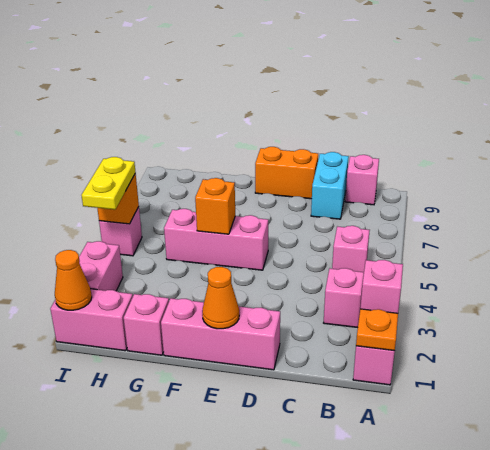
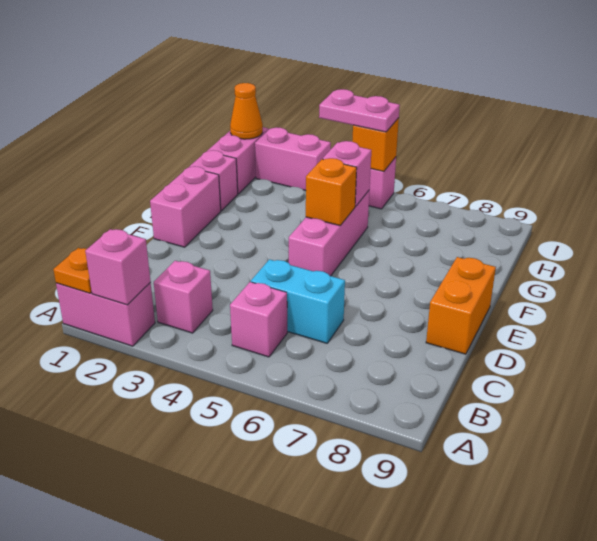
pink brick B9 level 1 -> pink brick G5 level 2
cyan brick C8:C9 level 1 -> cyan brick C5:C6 level 1
pink brick D1:F1 level 1 -> pink brick E1:F1 level 1
orange cone E1 level 2 -> none
yellow plate I4:I5 level 3 -> pink plate I4:I5 level 3

